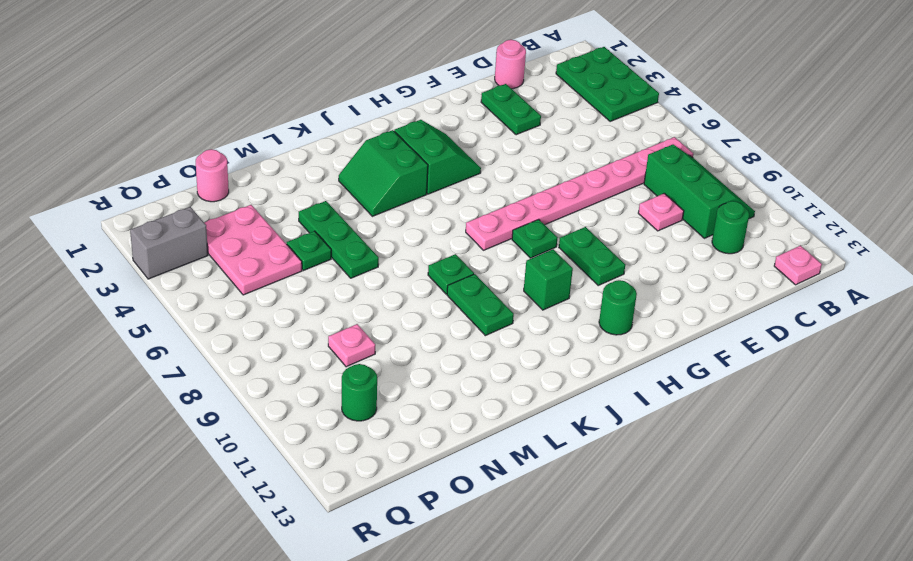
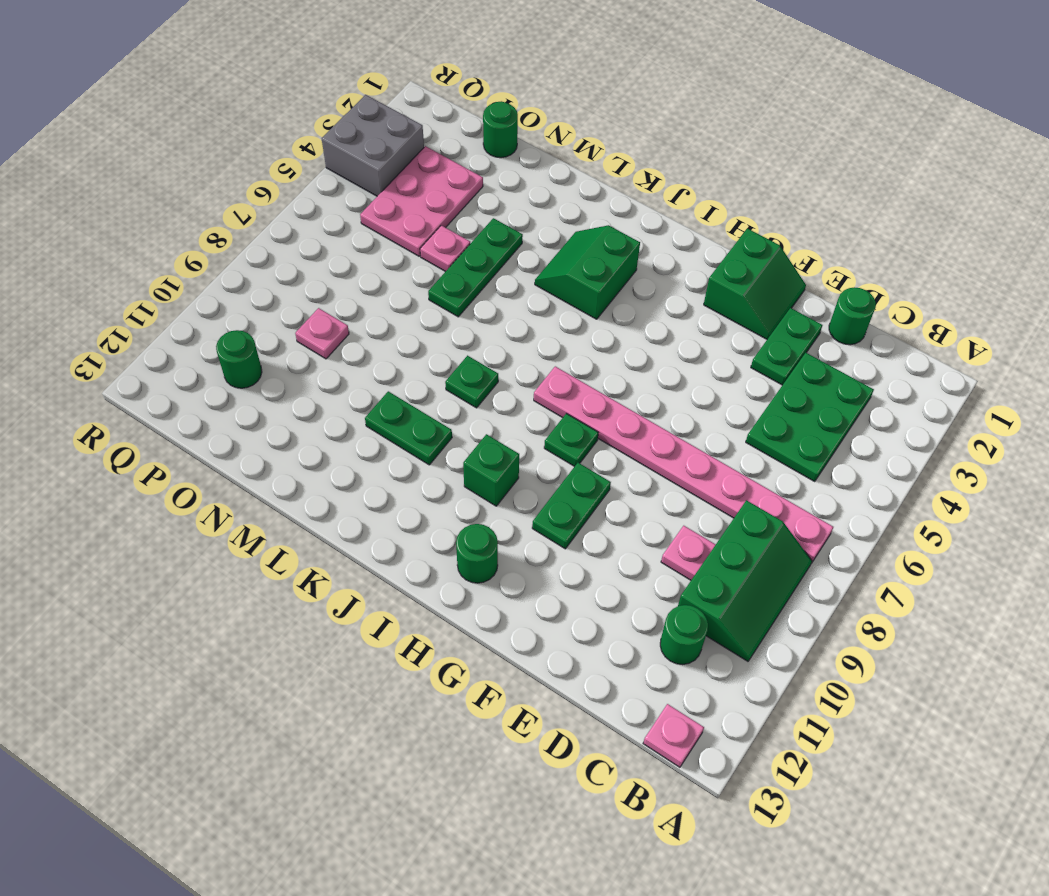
green plate A2:B4 level 1 -> green plate C3:D5 level 1
pink round brick D1 level 1 -> green round brick D1 level 1
green slope H3:I4 level 1 top I -> green slope F1:G2 level 1 top G
green plate K9:K10 level 1 -> green plate K10:L10 level 1
green plate N5 level 1 -> pink plate N5 level 1
pink round brick O1 level 1 -> green round brick O1 level 1
grey brick Q3:R3 level 1 -> grey brick Q3:R4 level 1

